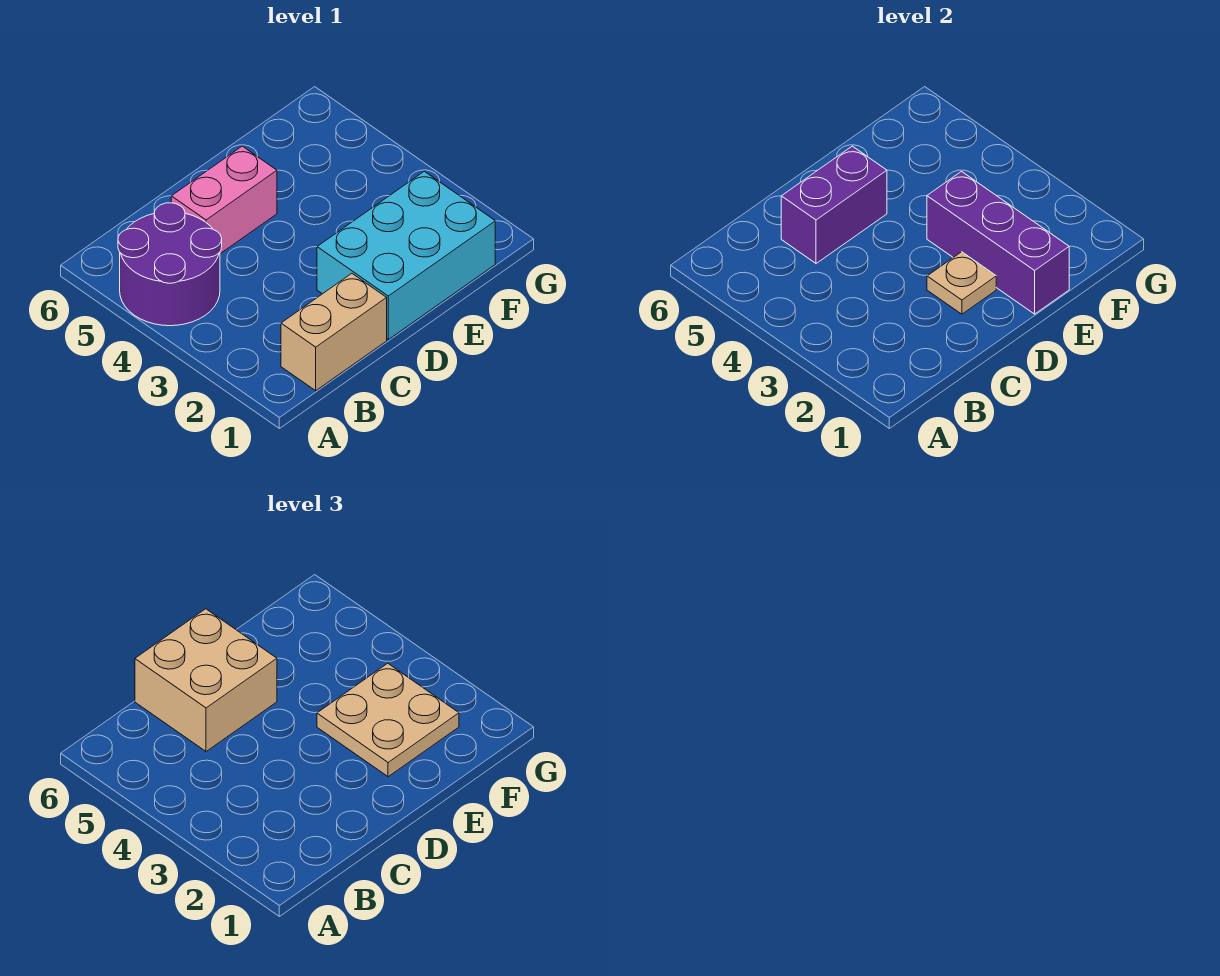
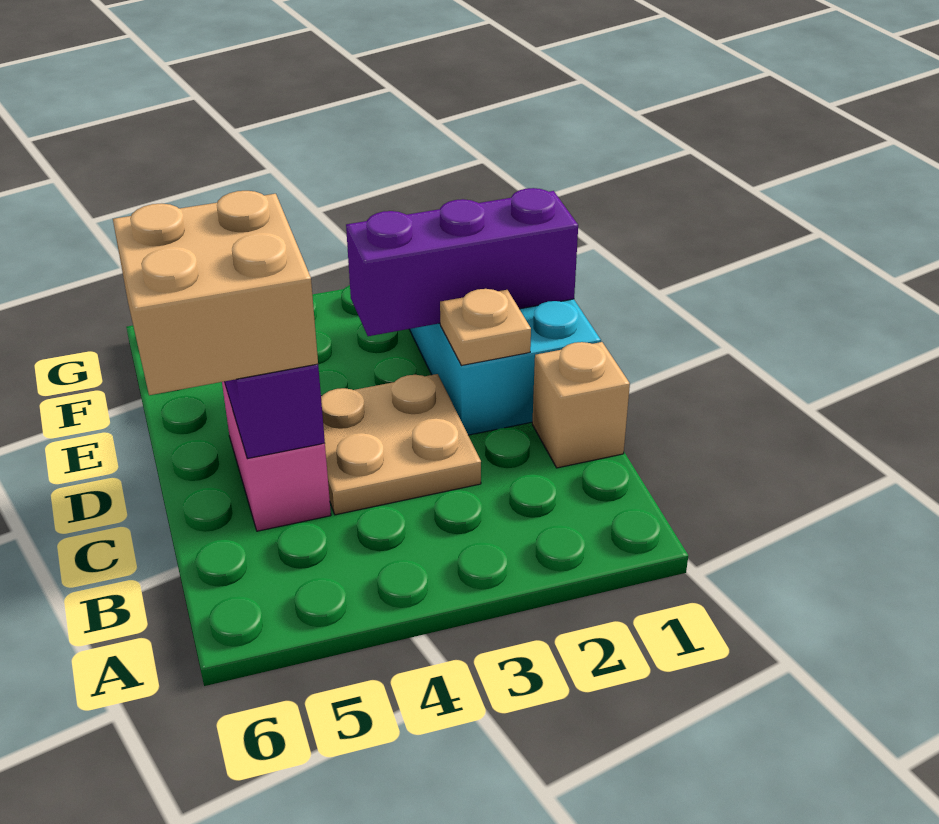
purple round brick A4:B5 level 1 -> none
tan brick B1:C1 level 1 -> tan brick C1 level 1
tan plate E2:F3 level 3 -> tan plate C3:D4 level 1

